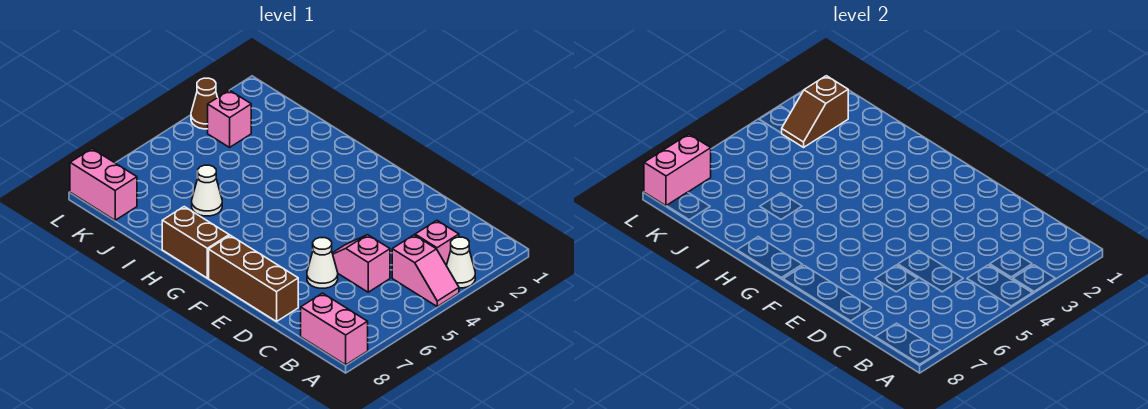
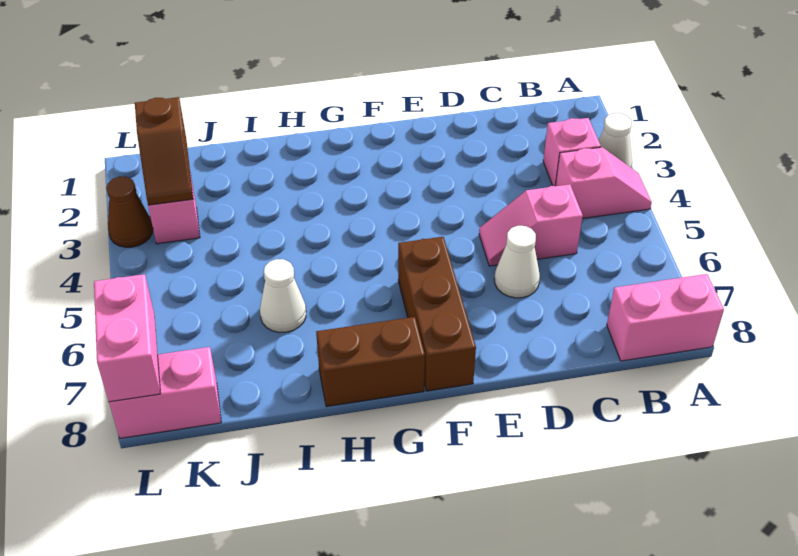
brown brick D8:F8 level 1 -> brown brick F6:F8 level 1

